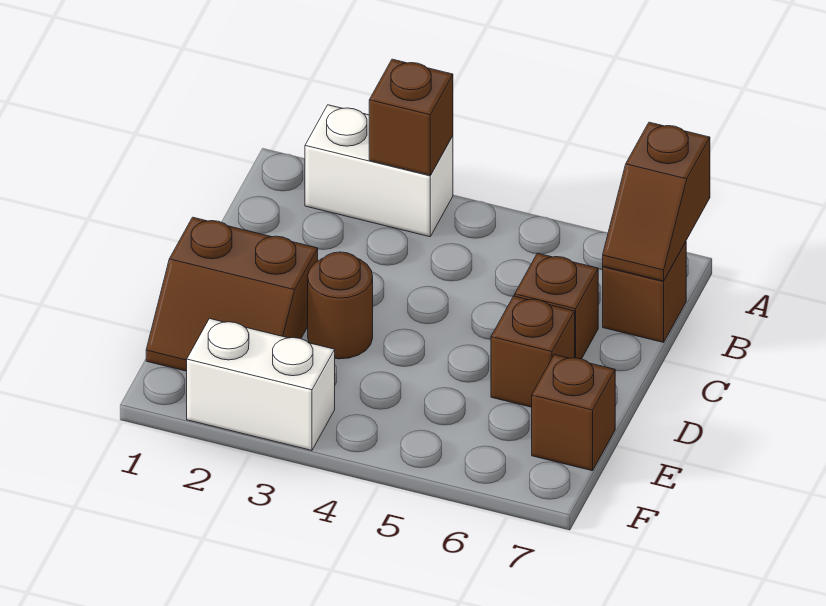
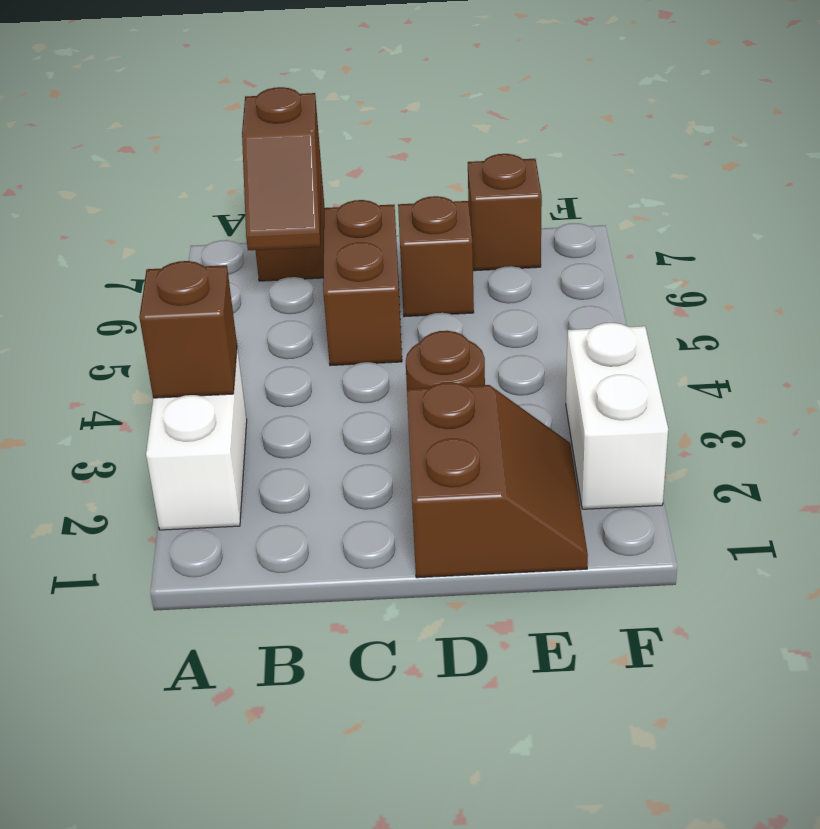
brown slope A7:B7 level 2 top A -> brown slope B6:B7 level 2 top 7
brown brick C6 level 1 -> brown brick C5:C6 level 1

